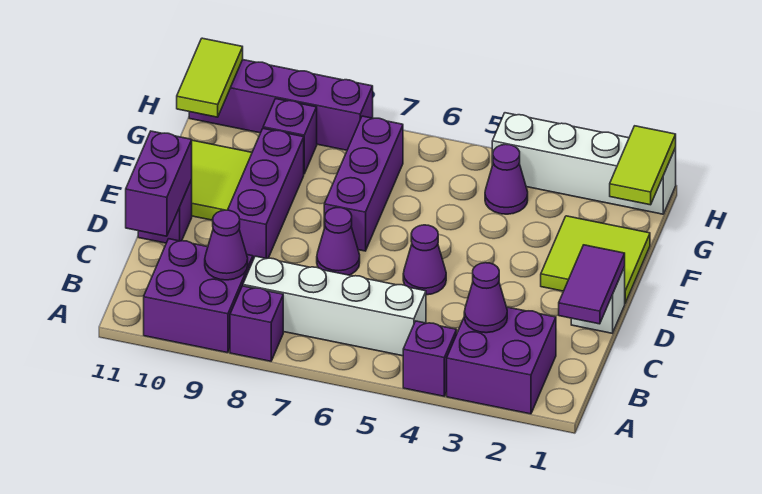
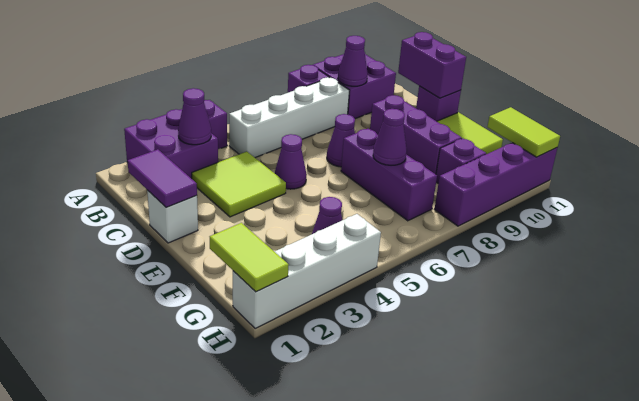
lime tile E1:F2 level 1 -> lime tile C3:D4 level 1
none -> purple cone F7 level 2

